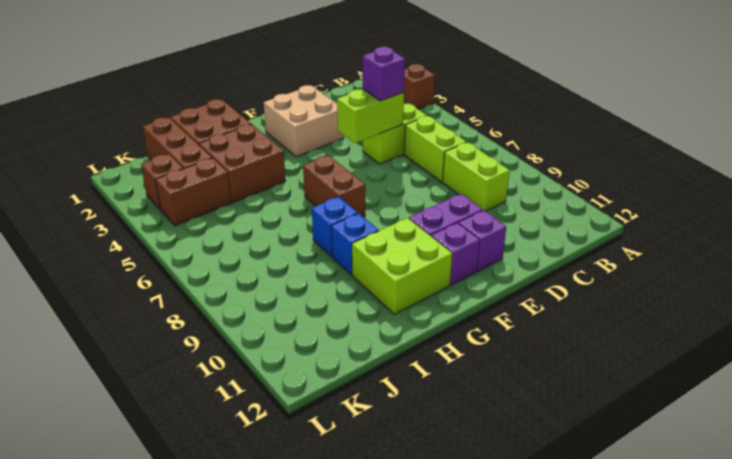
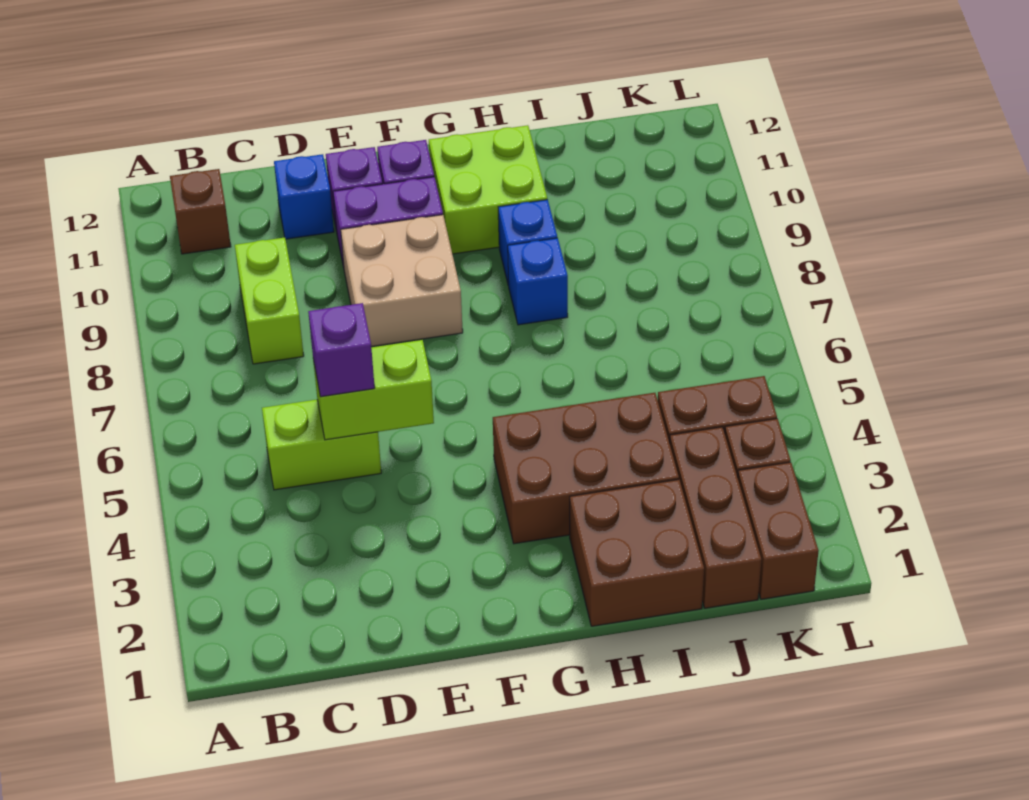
brown brick A3 level 1 -> brown brick B11 level 1
lime brick C6:C7 level 1 -> none
none -> blue brick D11 level 1
tan brick E2:F3 level 1 -> tan brick E8:F9 level 1
brown brick G6:G7 level 1 -> brown brick K1:K2 level 1
brown brick H3:I4 level 1 -> brown brick G3:I4 level 1

